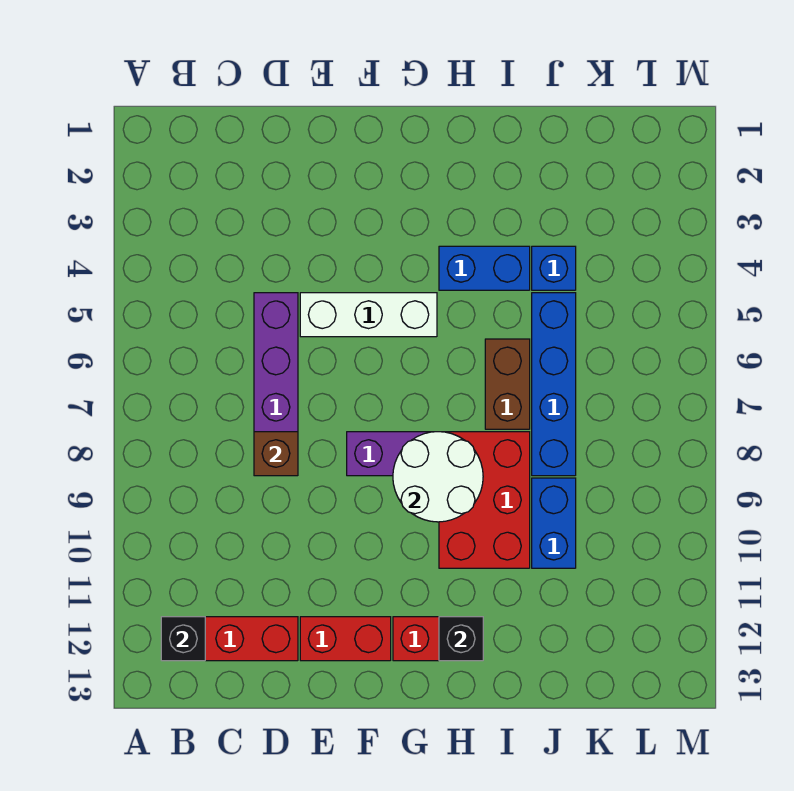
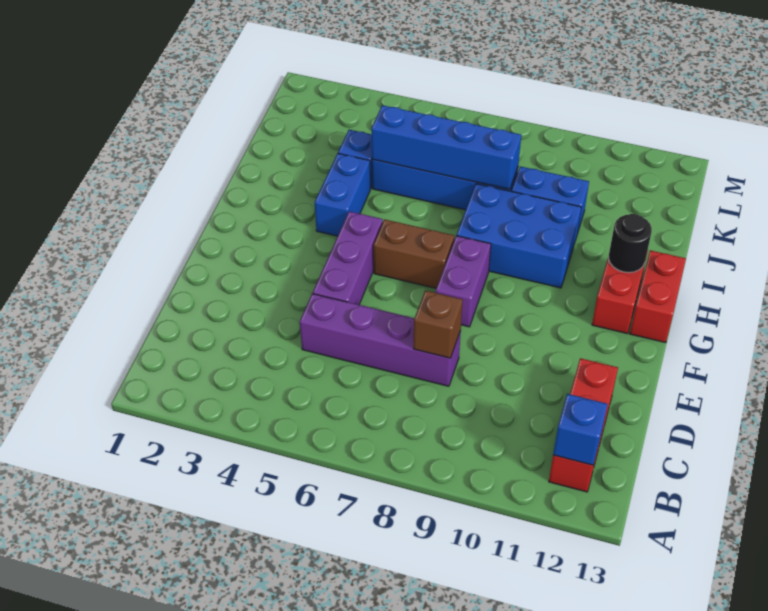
black brick B12 level 2 -> blue brick B12 level 2
white brick E5:G5 level 1 -> purple brick E5:G5 level 1
red brick E12:F12 level 1 -> red brick G13:H13 level 1
white round brick G8:H9 level 2 -> none
red brick H8:I10 level 1 -> blue brick H8:I10 level 1
black brick H12 level 2 -> black round brick H12 level 2
brown brick I6:I7 level 1 -> brown brick G6:G7 level 1
none -> blue brick J5:J8 level 2

